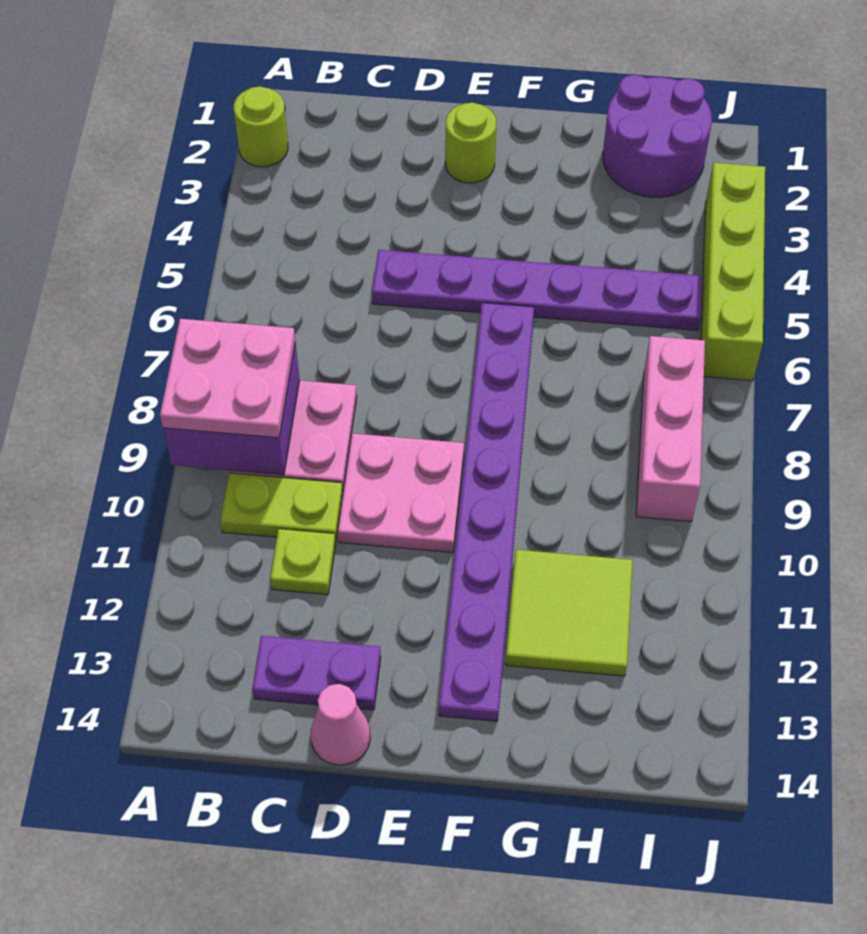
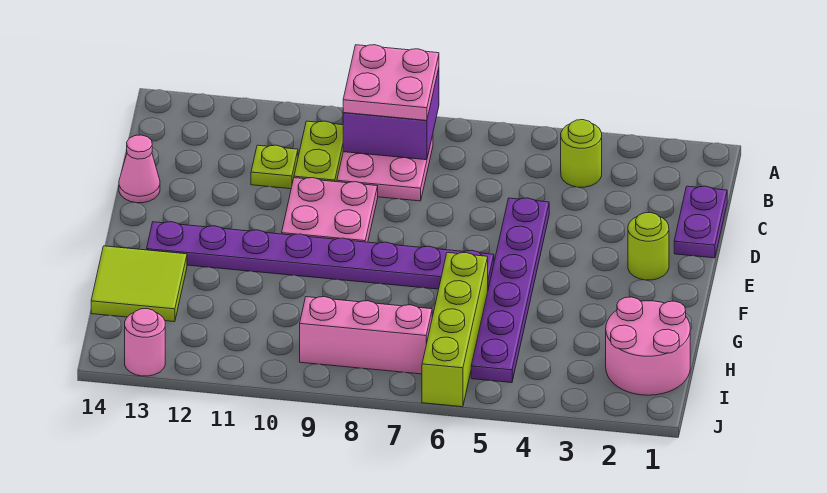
lime round brick A2 level 1 -> lime round brick B4 level 1
purple plate C13:D13 level 1 -> purple plate C1:D1 level 1
lime tile G11:H12 level 1 -> lime tile G13:H14 level 1
purple round brick H1:I2 level 1 -> pink round brick H1:I2 level 1
lime brick J3:J6 level 1 -> lime brick G6:J6 level 1
none -> pink round brick J13 level 1

